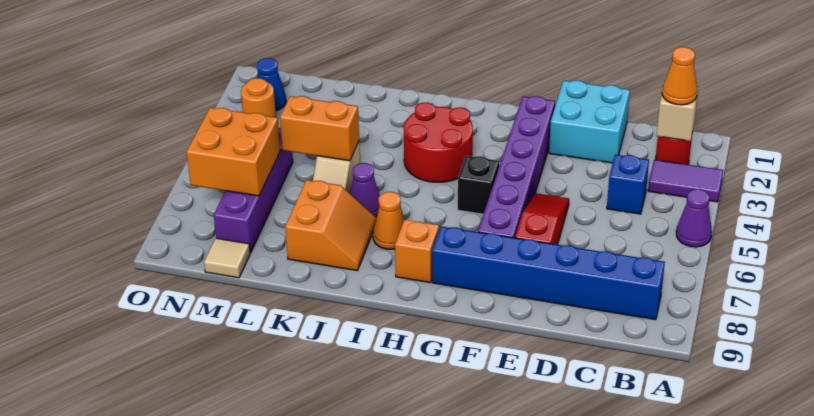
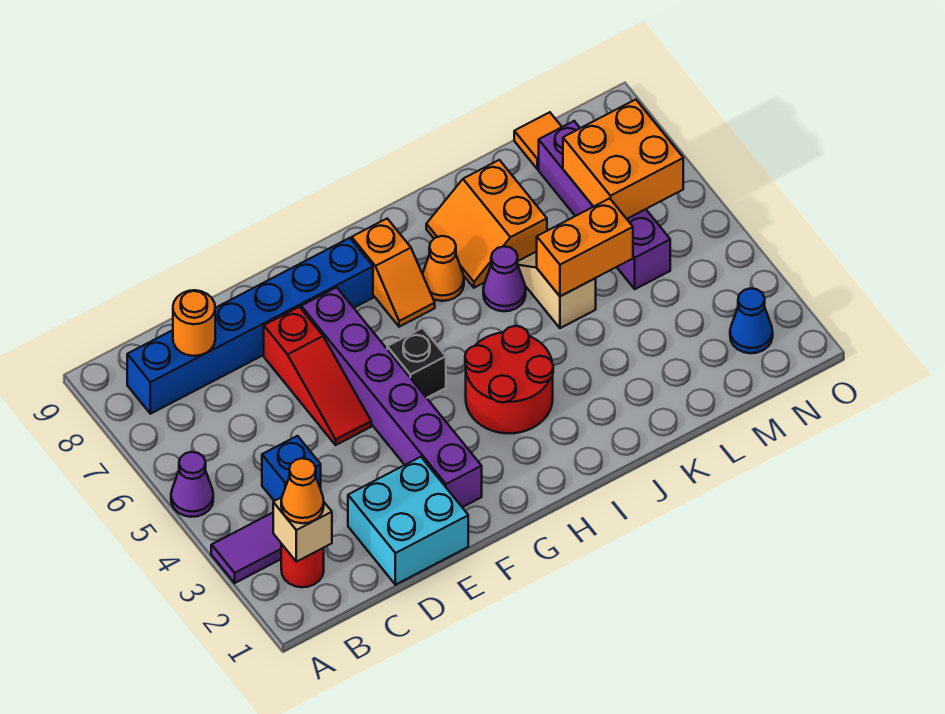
tan tile M9 level 1 -> orange tile M9 level 1
orange round brick N3 level 1 -> orange round brick C8 level 2

